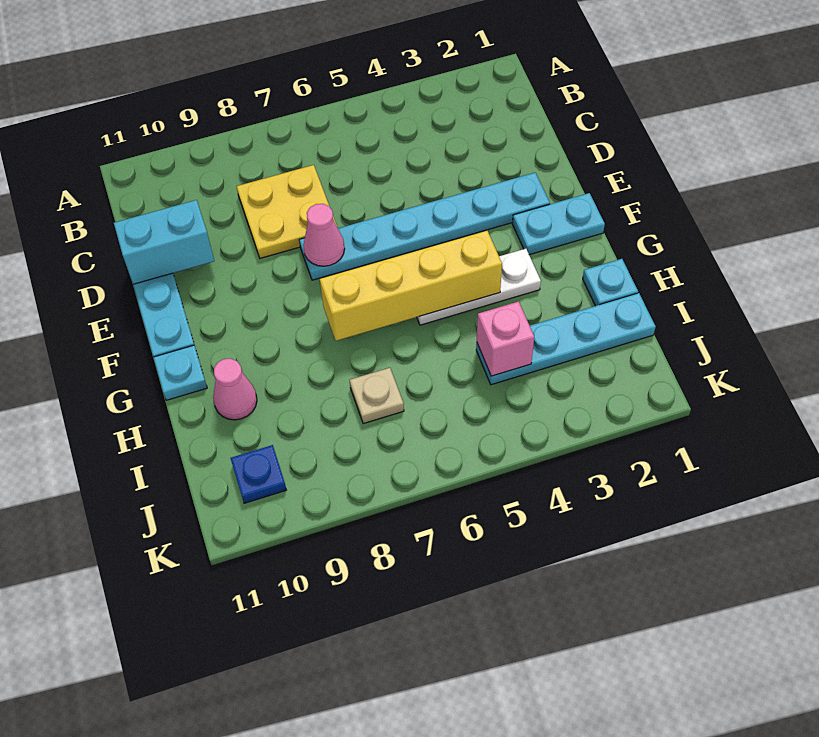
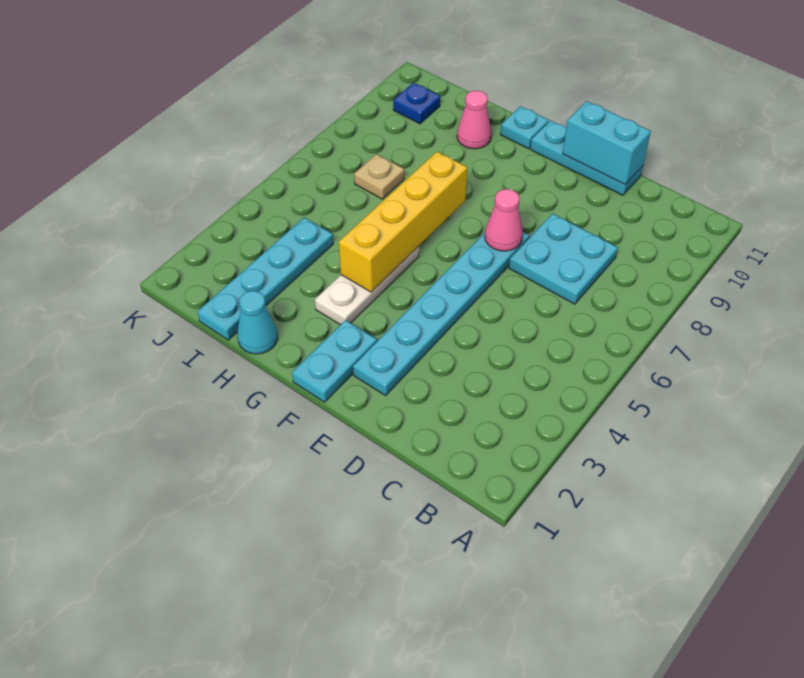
yellow plate C7:D8 level 1 -> cyan plate C7:D8 level 1
cyan brick D10:D11 level 2 -> cyan brick D11:E11 level 2
cyan plate H1 level 1 -> cyan cone H1 level 1
pink brick I4 level 2 -> none

